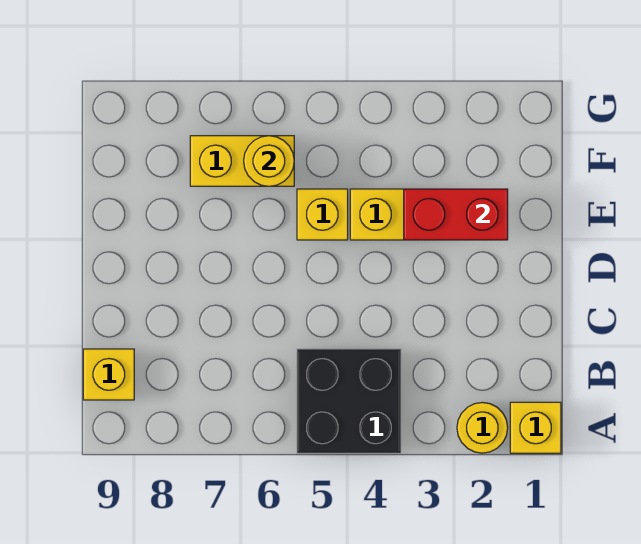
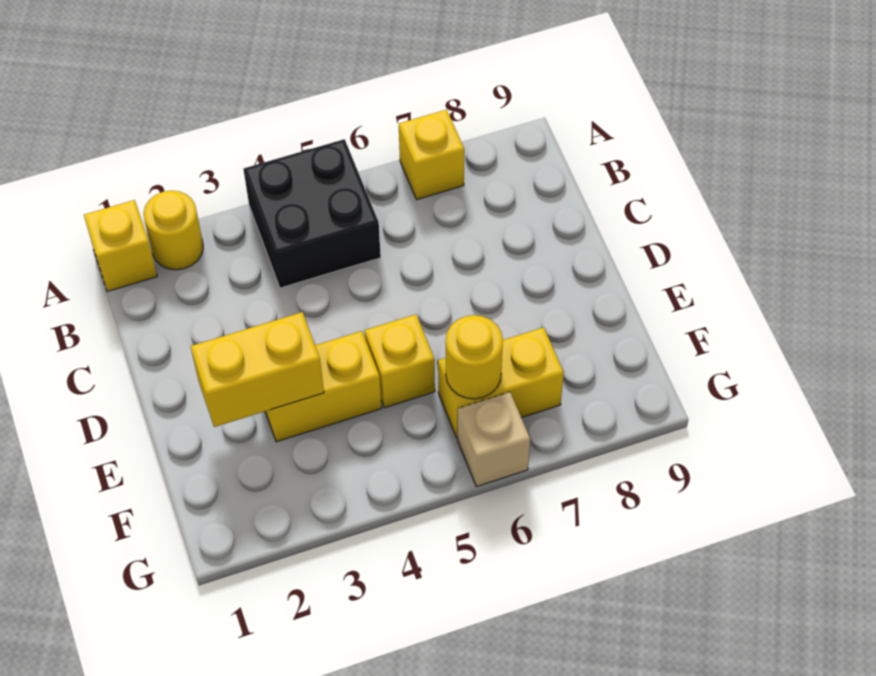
yellow brick B9 level 1 -> yellow brick A7 level 1
red brick E2:E3 level 2 -> yellow brick E2:E3 level 2
none -> tan brick G6 level 1

